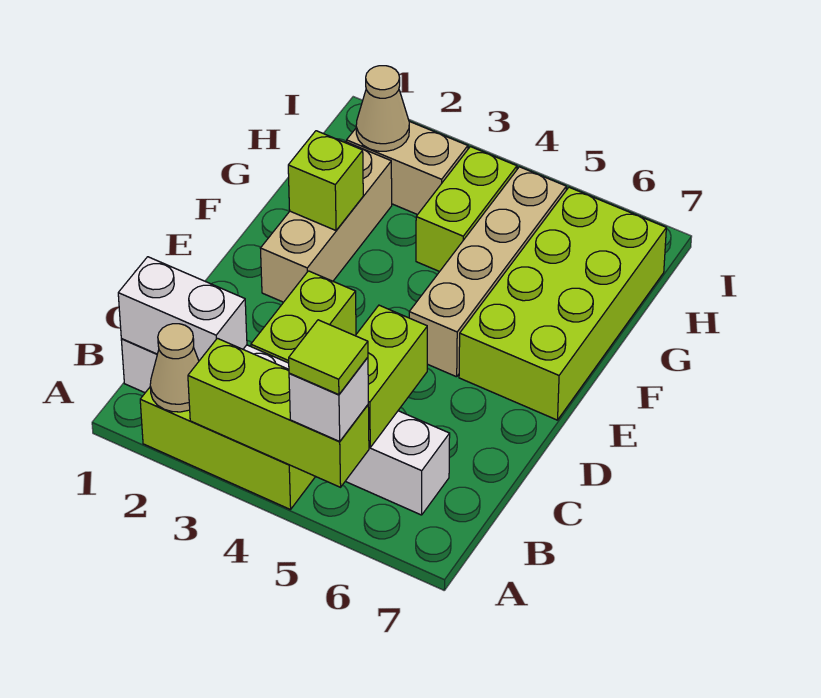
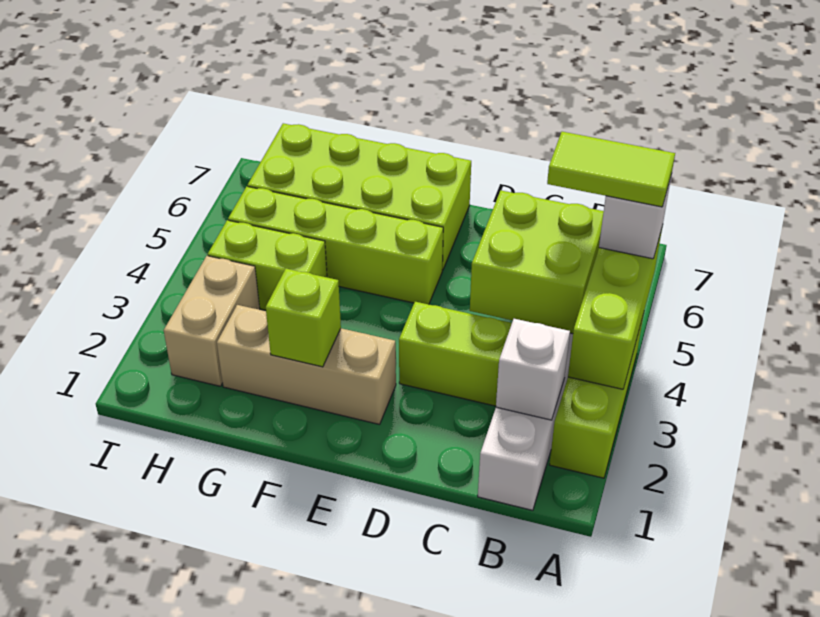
tan cone A2 level 2 -> none
lime tile A5 level 4 -> lime tile A5:B5 level 4
white brick B1:B2 level 2 -> white brick B2 level 2
lime brick B5:C5 level 2 -> lime brick B4:C5 level 2
tan brick E5:H5 level 1 -> lime brick E5:H5 level 1
tan cone H2 level 2 -> none

